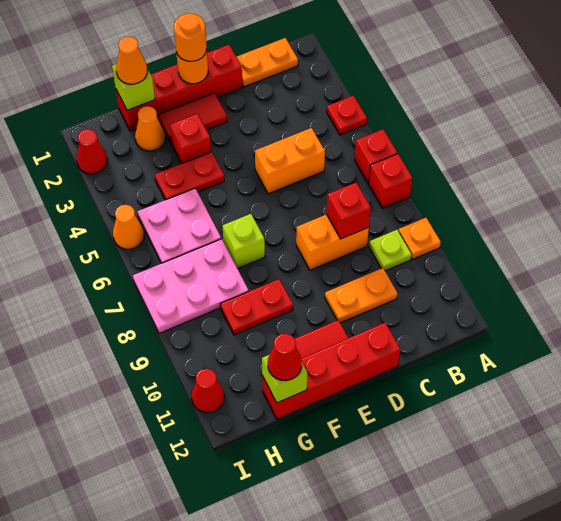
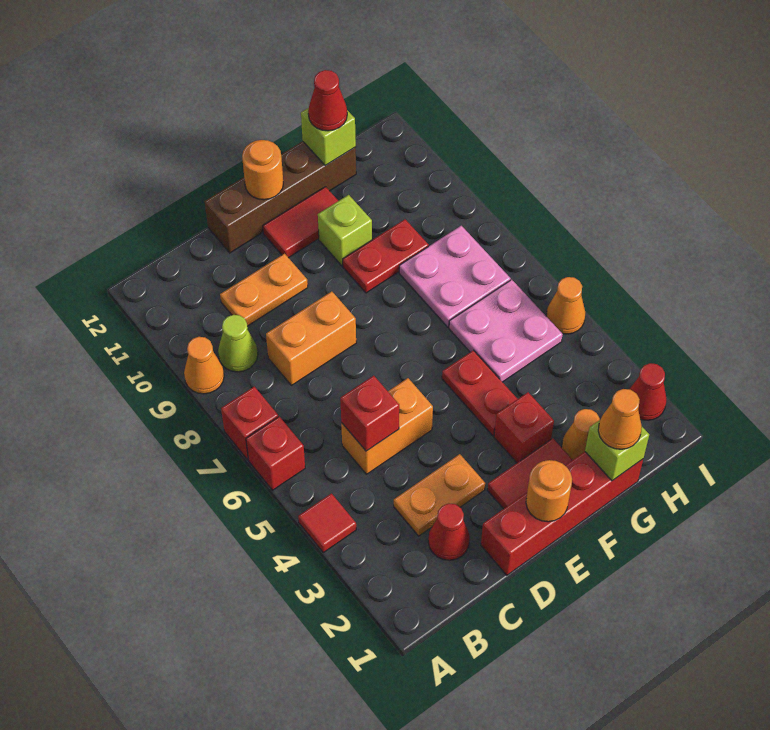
red plate A4 level 1 -> red tile A4 level 1
orange plate A9 level 1 -> orange cone A9 level 1
orange plate B1:C1 level 1 -> orange plate C3:D3 level 1
lime plate B9 level 1 -> lime cone B9 level 1
red brick C8 level 2 -> red brick C5 level 2
red brick D12:G12 level 1 -> brown brick D12:G12 level 1
orange round brick E1 level 3 -> orange round brick E12 level 2
red plate F4:G4 level 1 -> red plate F4:F5 level 1
lime brick F7 level 1 -> lime brick F10 level 1
pink plate G7:I8 level 1 -> pink plate G7:H8 level 1
red cone I11 level 1 -> red cone C2 level 1

